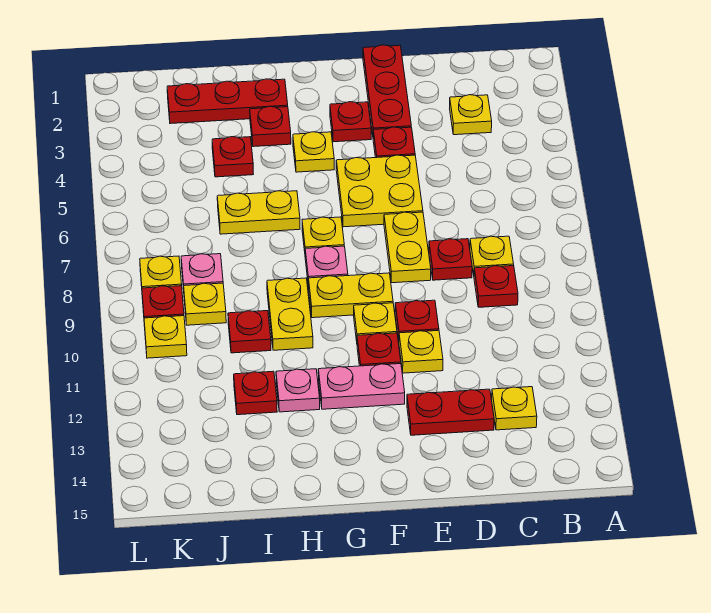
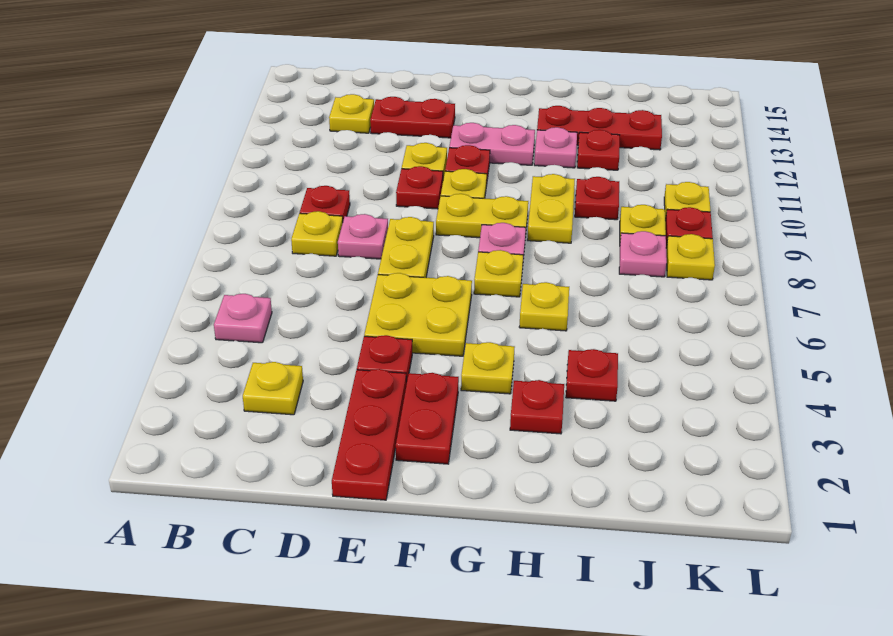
none -> pink plate B5 level 1
red plate D8 level 1 -> pink plate D8 level 1
red plate F3 level 1 -> red plate F2:F3 level 1
red plate H2:J2 level 1 -> red plate H13:J13 level 1
yellow plate H6:I6 level 1 -> yellow plate H6 level 1

